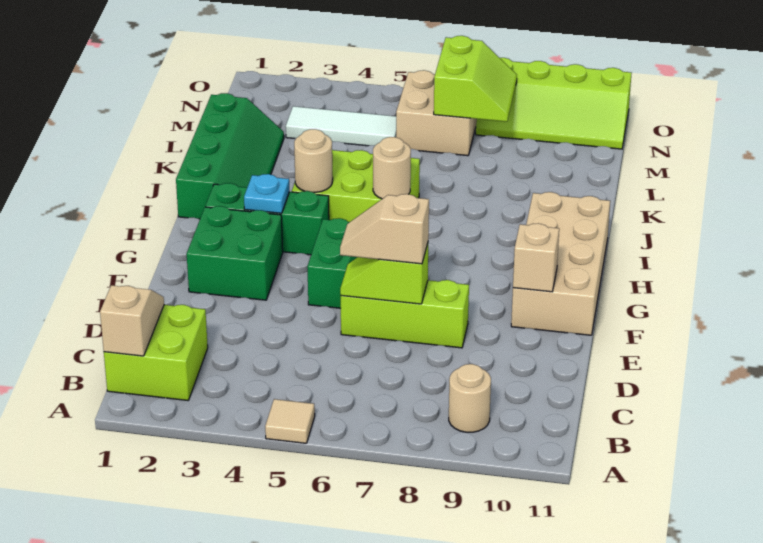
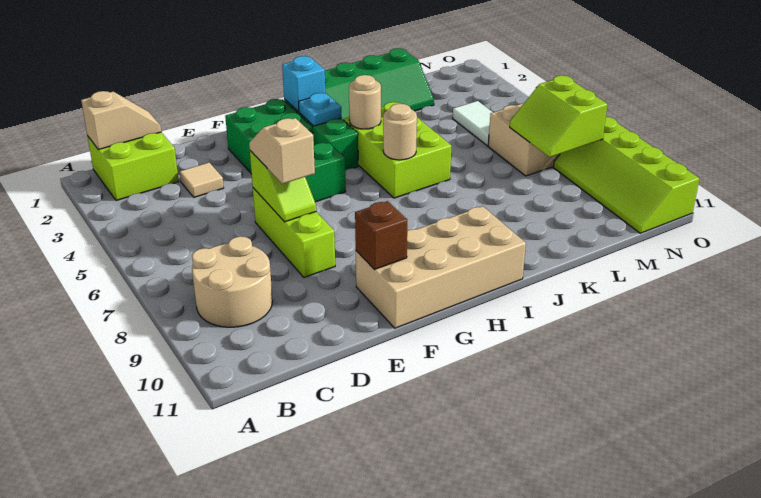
tan tile A5 level 1 -> tan tile D3 level 1
tan round brick B9 level 1 -> tan round brick B8:C9 level 1
lime slope E6:E7 level 2 top 7 -> lime slope E6:E7 level 2 top 6
tan brick F10 level 2 -> brown brick F10 level 2
none -> cyan brick H2 level 2
white tile M3:M5 level 1 -> white tile M4:M5 level 1
lime slope M7:N8 level 2 top 7 -> lime slope M7:N8 level 2 top N

